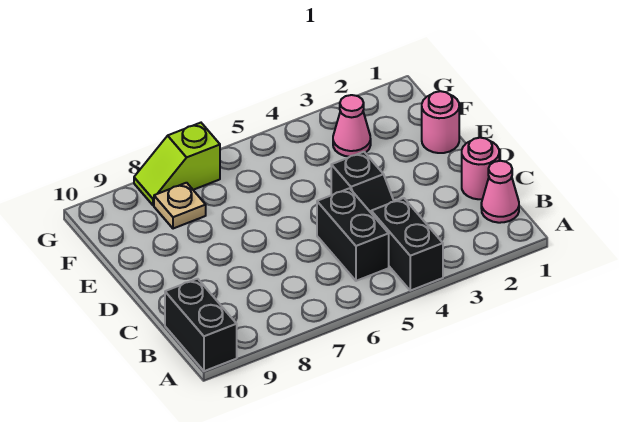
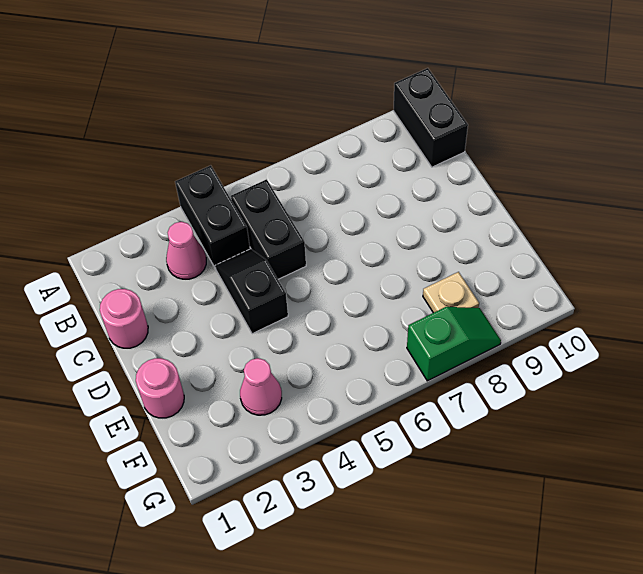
pink cone B1 level 1 -> pink cone B3 level 1
lime slope G7:G8 level 1 top 7 -> green slope G7:G8 level 1 top 7

